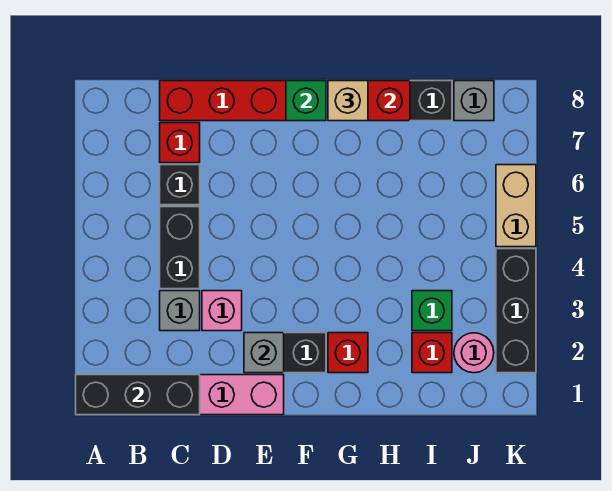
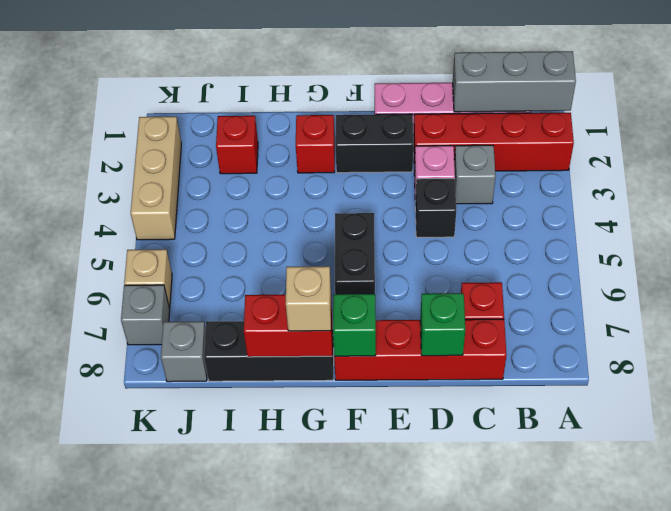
black brick A1:C1 level 2 -> grey brick A1:C1 level 2
none -> red brick A2:D2 level 1
black brick C4:C5 level 1 -> black brick F5:F6 level 1
black brick C6 level 1 -> black brick D4 level 1
grey brick E2 level 2 -> grey brick K7 level 1
green brick I3 level 1 -> green brick D8 level 2
pink round brick J2 level 1 -> none
black brick K2:K4 level 1 -> tan brick K2:K4 level 1
tan brick K5:K6 level 1 -> tan brick K6 level 1

